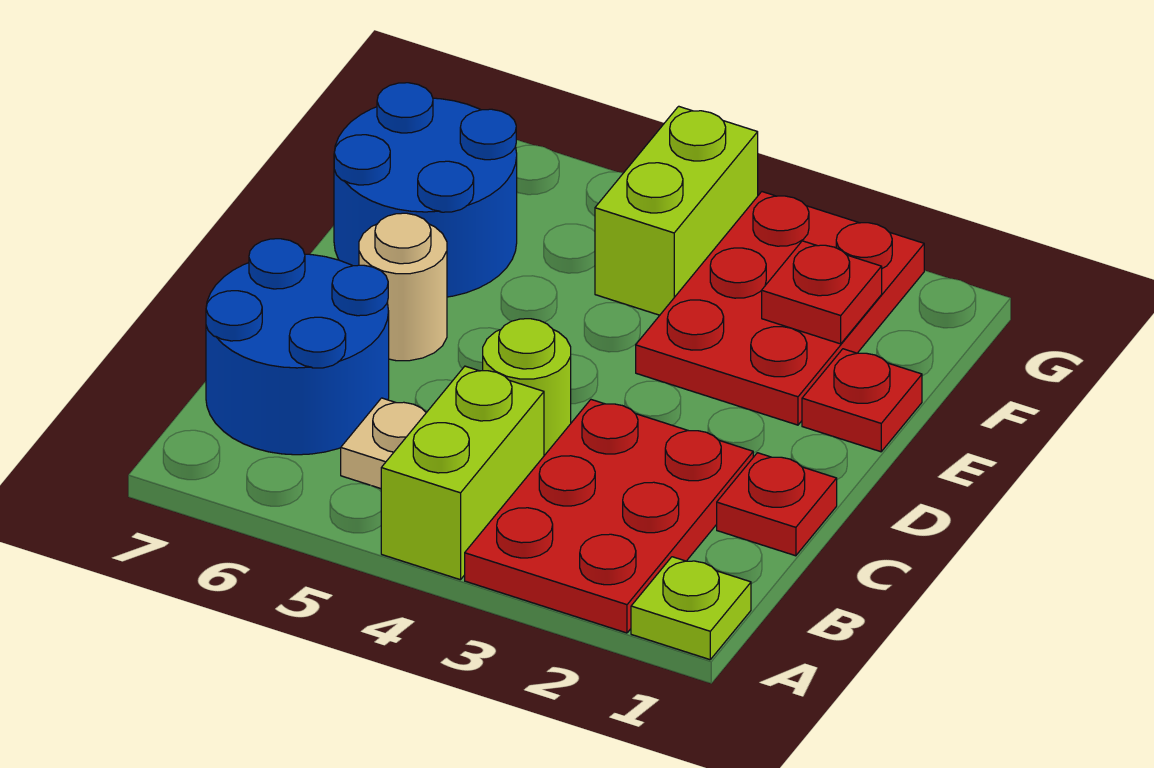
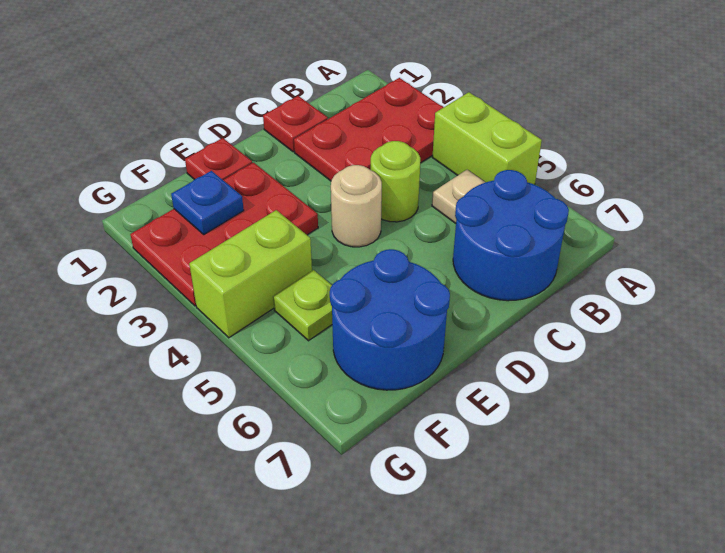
lime plate A1 level 1 -> lime plate F5 level 1
lime brick A4:B4 level 1 -> lime brick A4:A5 level 1
tan round brick D6 level 1 -> tan round brick D4 level 1
red plate F2 level 2 -> blue plate F2 level 2

